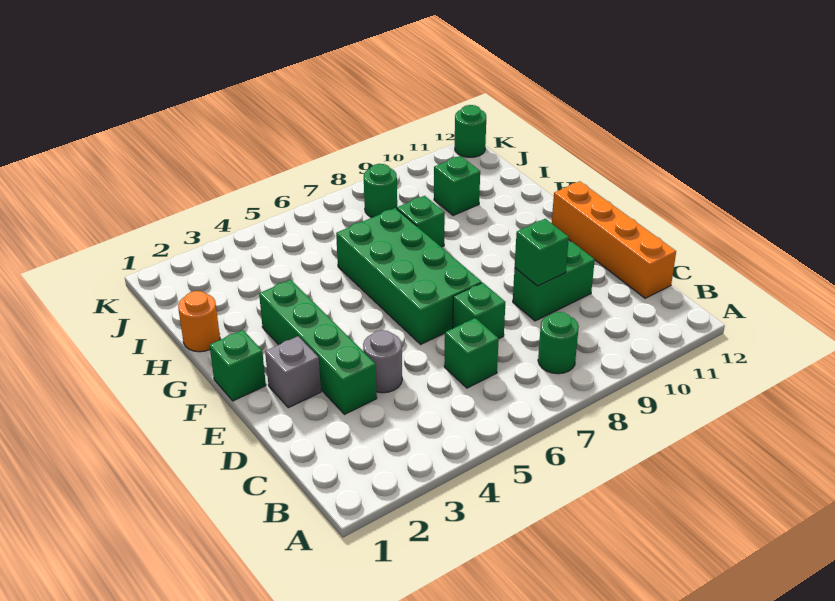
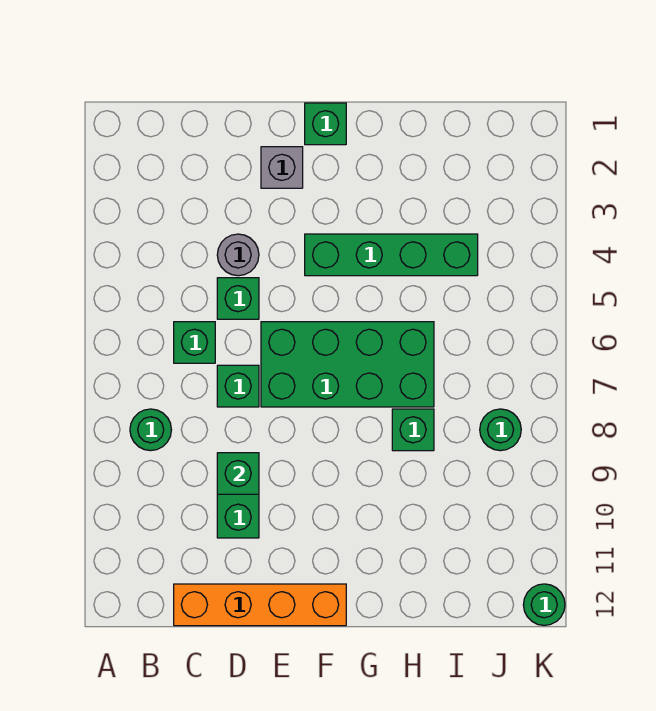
green brick D3:G3 level 1 -> green brick F4:I4 level 1
orange round brick H1 level 1 -> none
green brick I10 level 1 -> green brick D5 level 1

